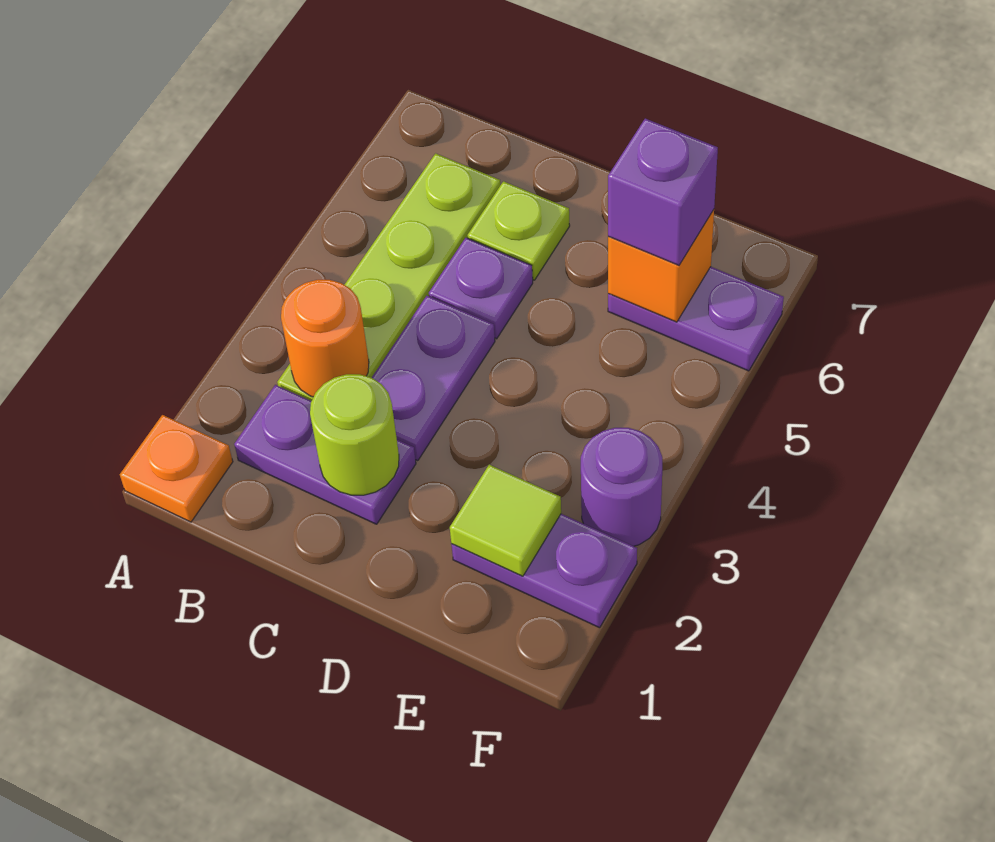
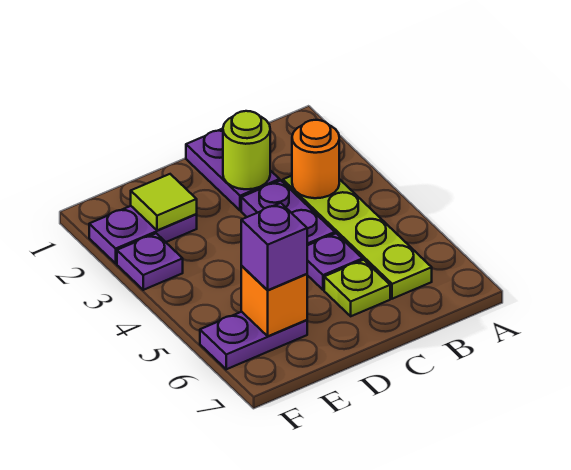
orange plate A1 level 1 -> none
purple plate B2:C2 level 1 -> purple plate C1:C2 level 1
purple round brick F3 level 1 -> purple plate F3 level 1

